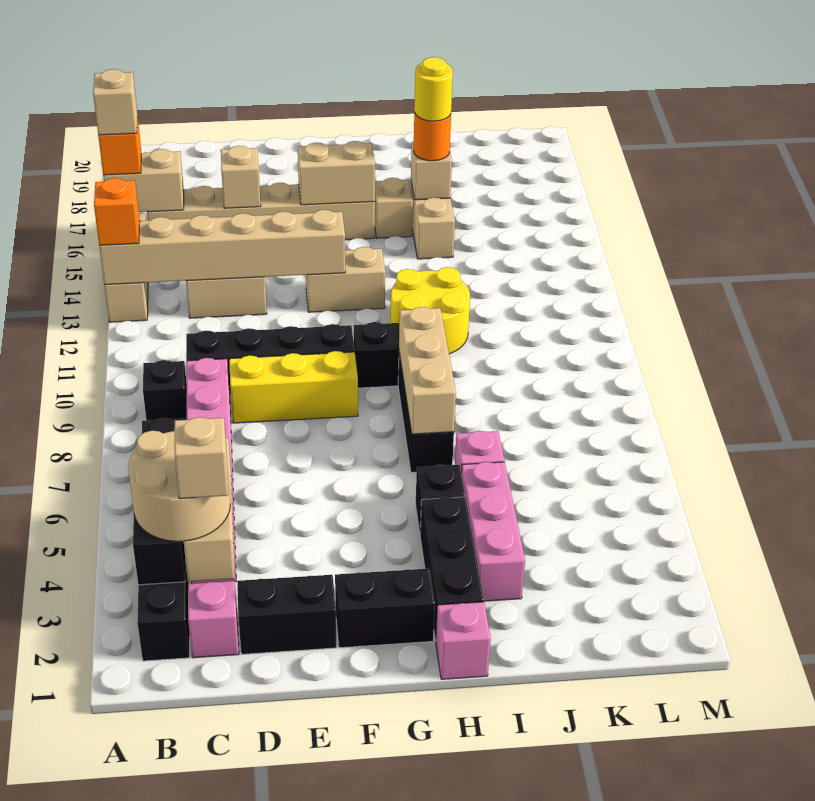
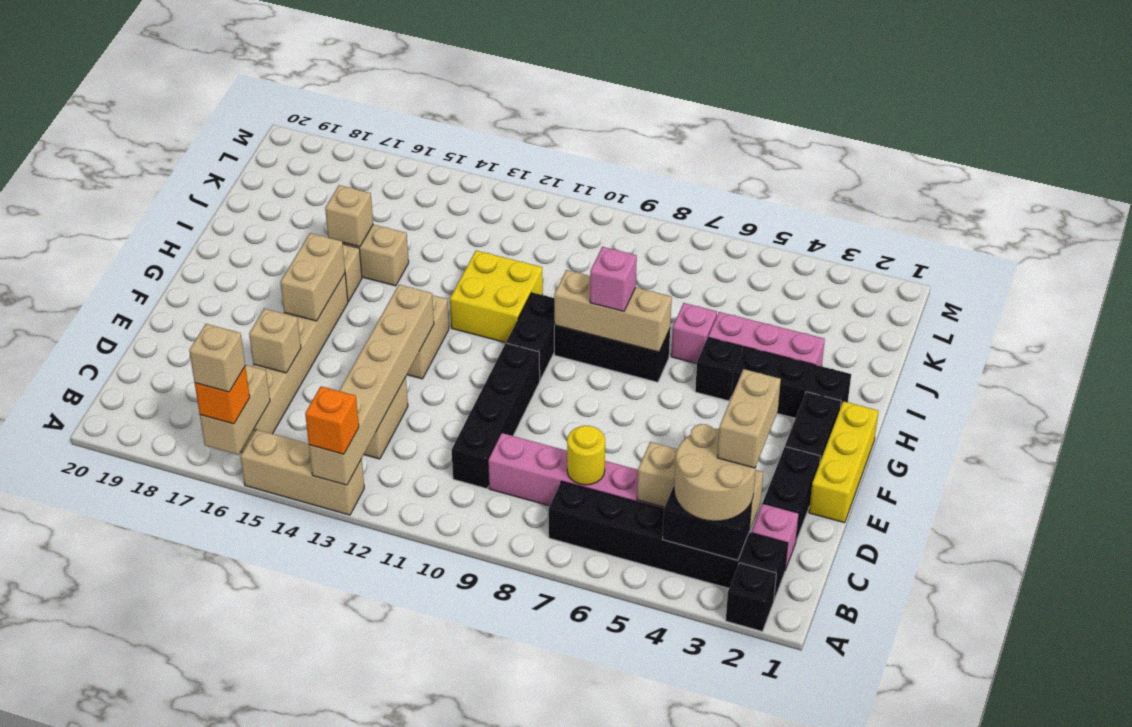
black brick B9 level 1 -> black brick A2 level 1
tan brick C3 level 4 -> tan brick C3:D3 level 4
yellow brick D9:F9 level 1 -> yellow brick E1:G1 level 1
pink brick H1 level 1 -> pink brick H8 level 3
yellow round brick H11:I12 level 1 -> yellow brick H11:I12 level 1
orange round brick I16 level 3 -> none
yellow round brick I16 level 4 -> yellow round brick C7 level 2

